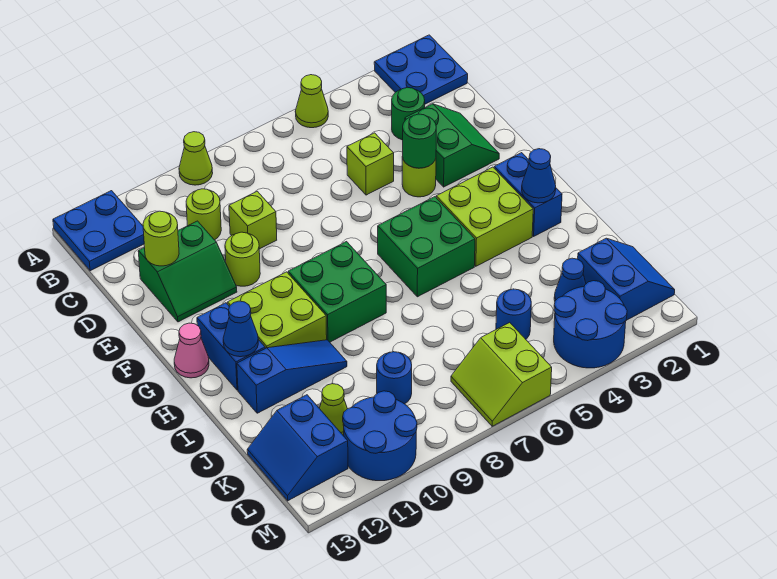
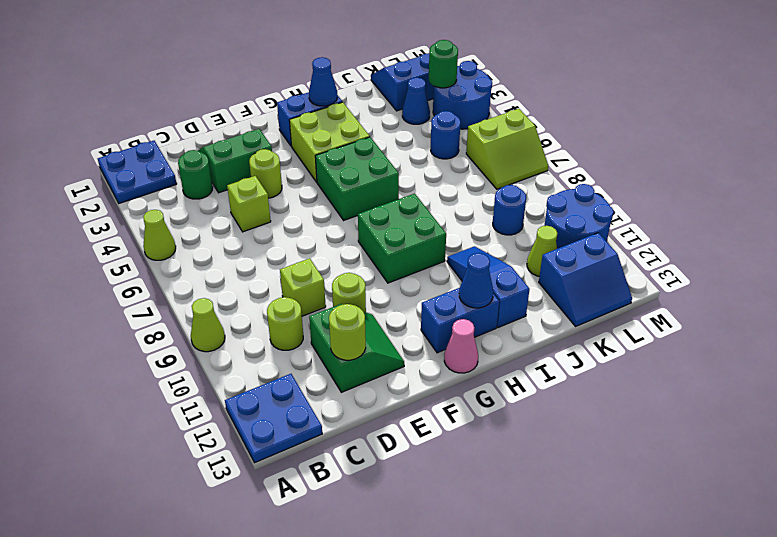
green round brick E4 level 2 -> green round brick L3 level 2
lime brick G10:H11 level 1 -> none

